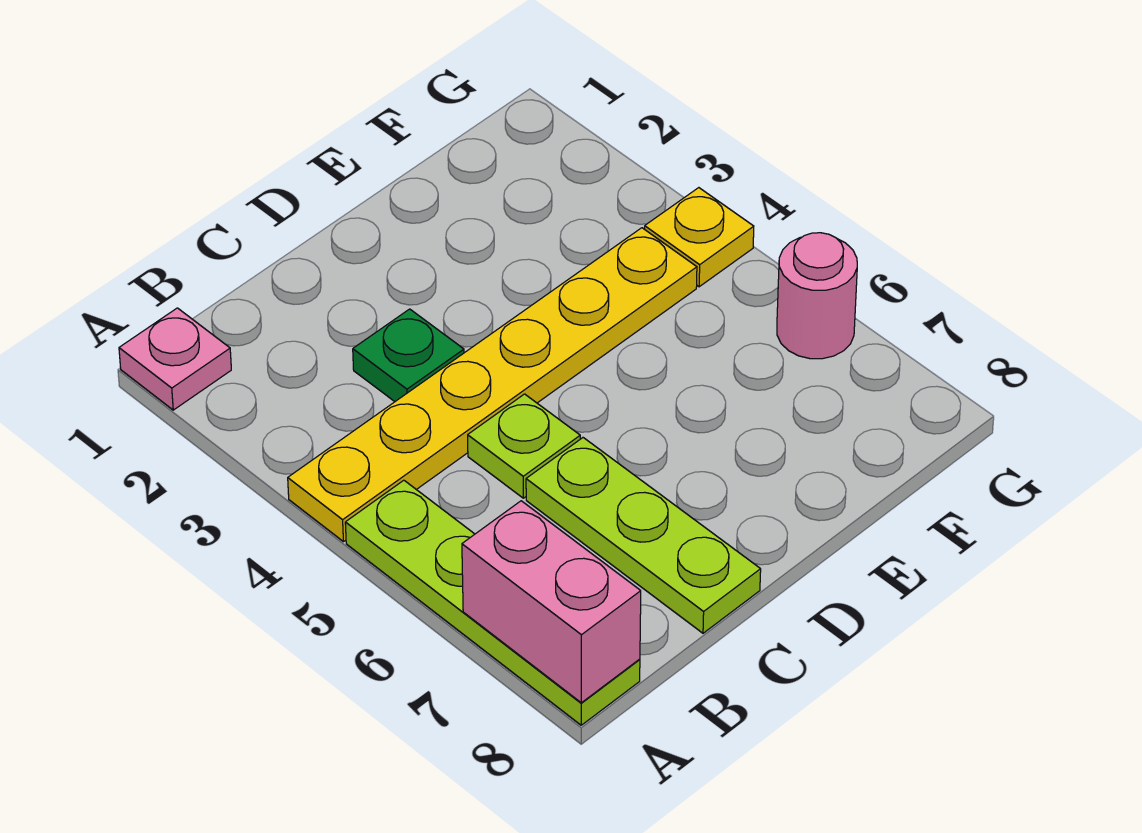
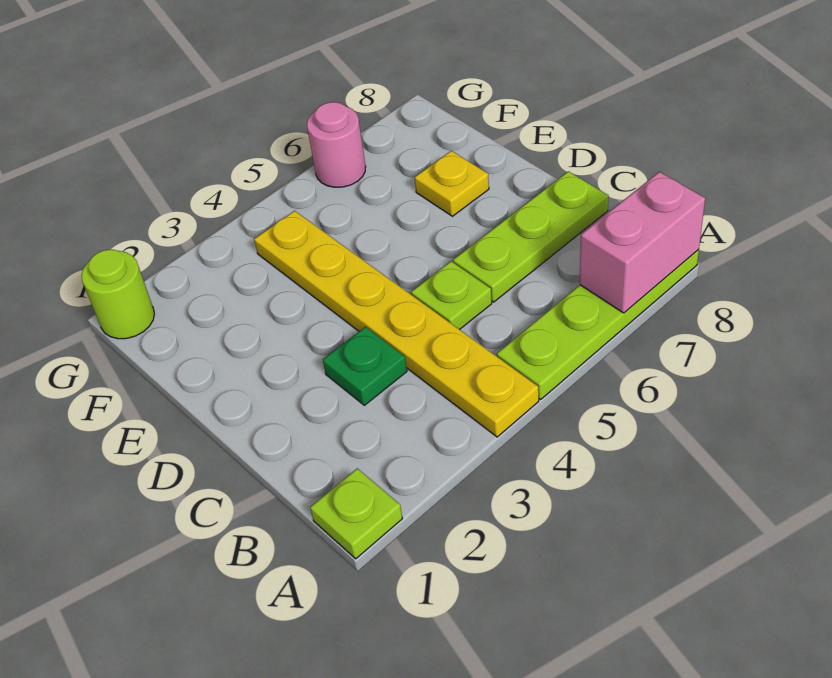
pink plate A1 level 1 -> lime plate A1 level 1
none -> lime round brick G1 level 1
yellow plate G4 level 1 -> yellow plate E7 level 1

